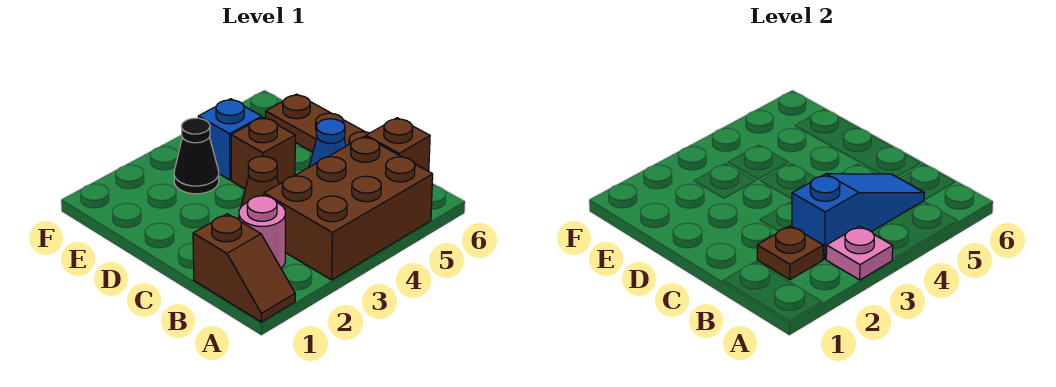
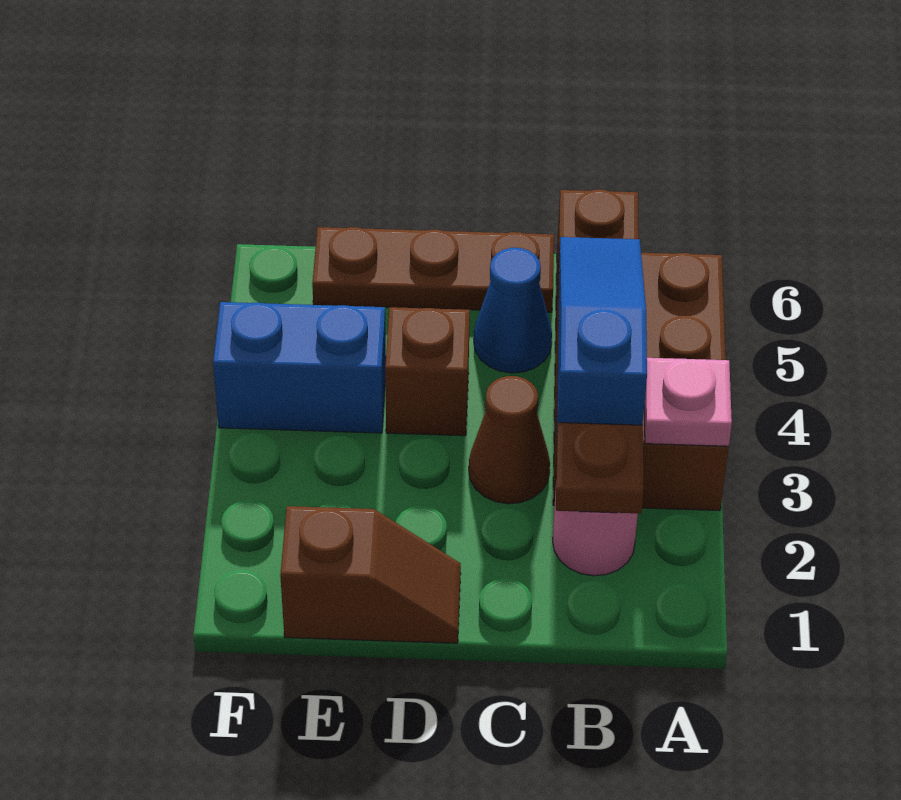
brown slope A1:B1 level 1 top B -> brown slope D1:E1 level 1 top E
black cone E3 level 1 -> none
blue brick E4 level 1 -> blue brick E4:F4 level 1

